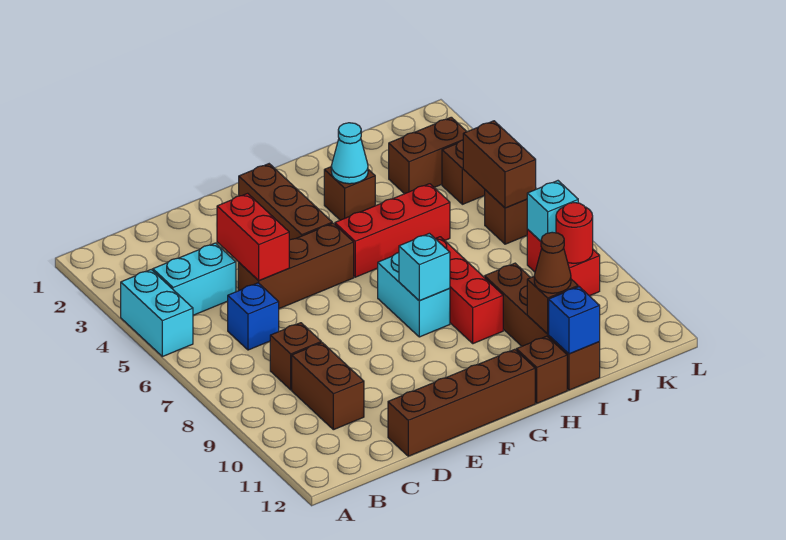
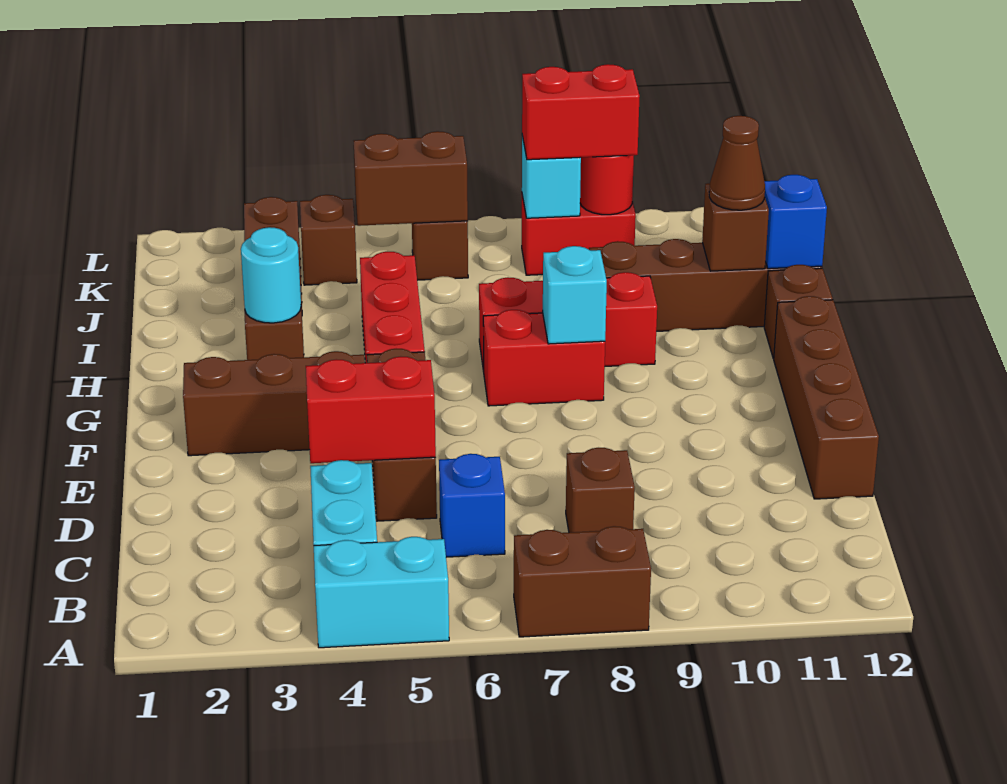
brown brick C9:C10 level 1 -> brown brick A7:A8 level 1
cyan brick G7:G8 level 1 -> red brick G7:G8 level 1
cyan cone H3 level 2 -> cyan round brick H3 level 2
none -> red brick K8:K9 level 3

